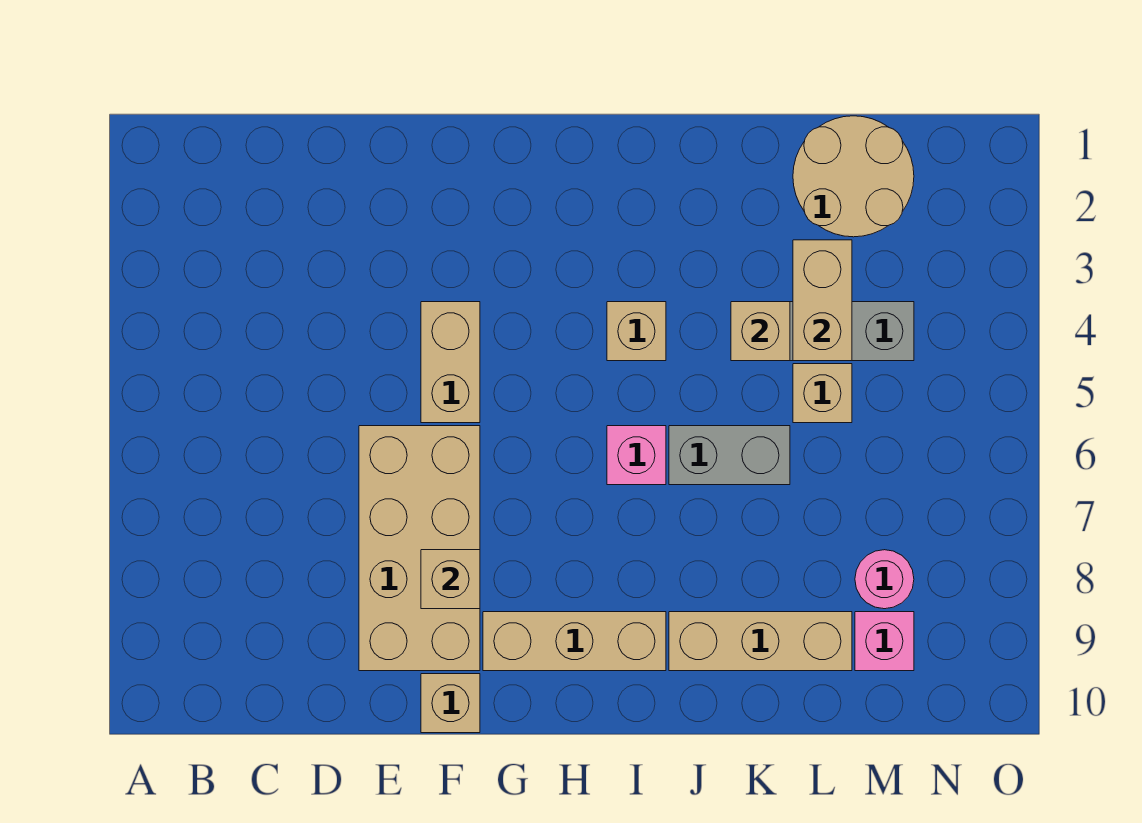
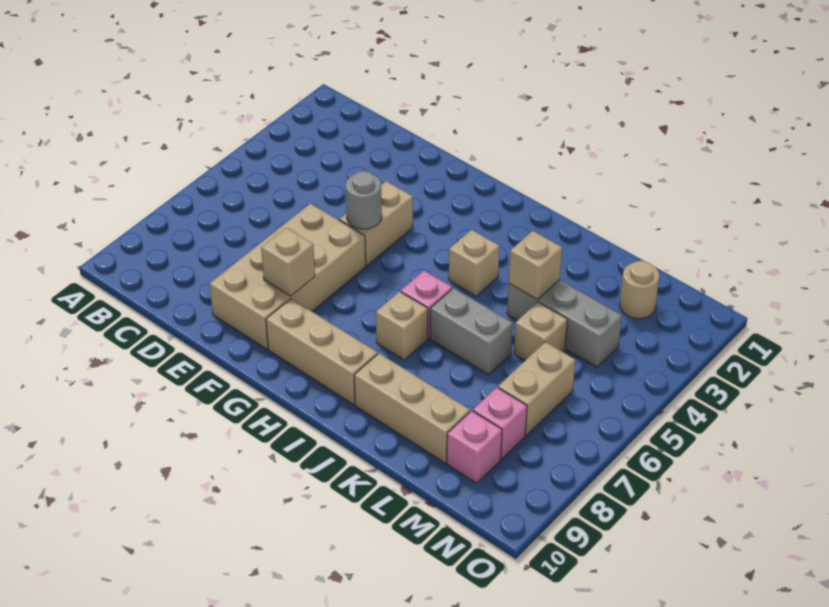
none -> grey round brick F5 level 2
tan brick F10 level 1 -> tan brick I7 level 1
tan round brick L1:M2 level 1 -> tan round brick M2 level 1
tan brick L3:L4 level 2 -> tan brick M6:M7 level 1
pink round brick M8 level 1 -> pink brick M8 level 1

